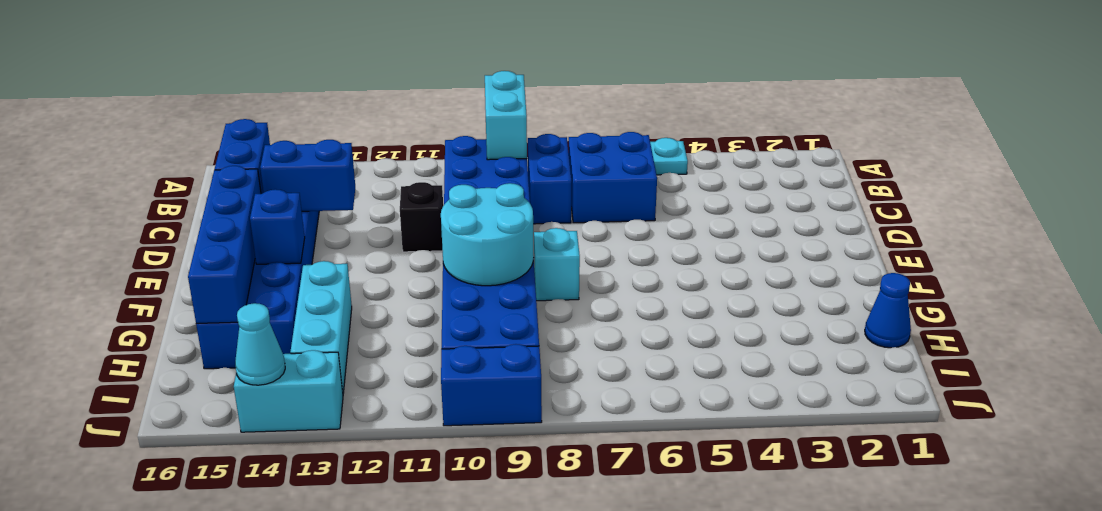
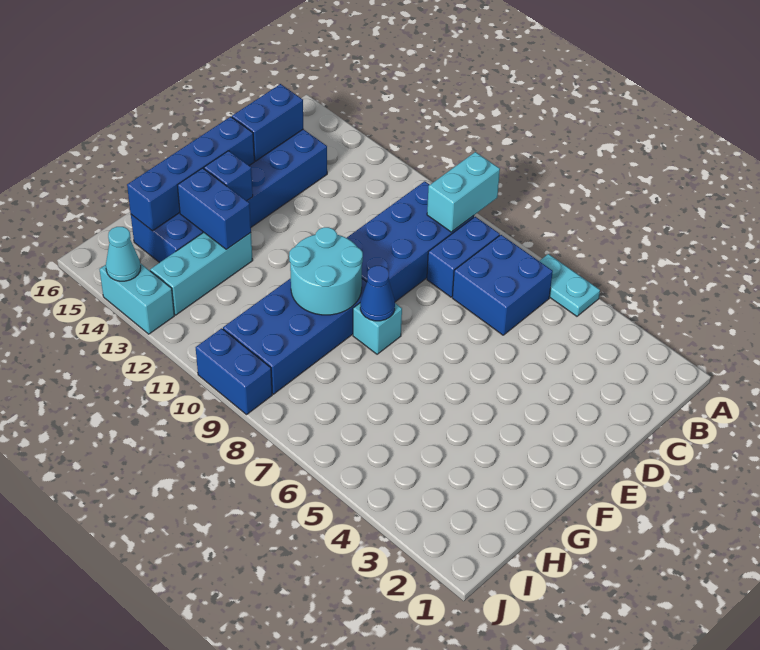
black brick D11 level 1 -> none
blue brick D13:D14 level 2 -> blue brick G13:G14 level 2
blue cone H1 level 1 -> blue cone F8 level 2

